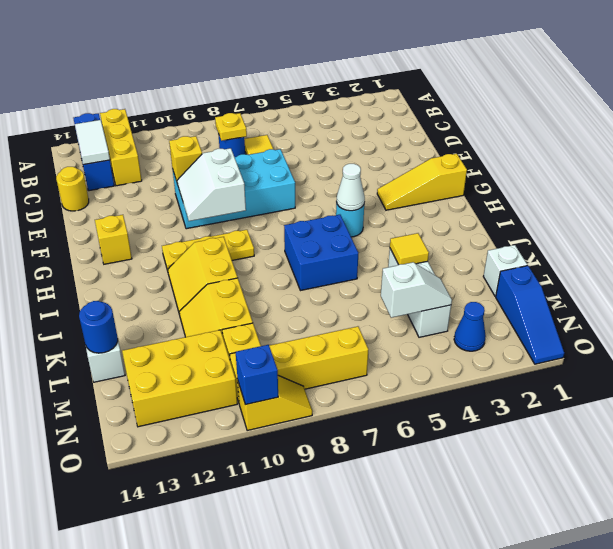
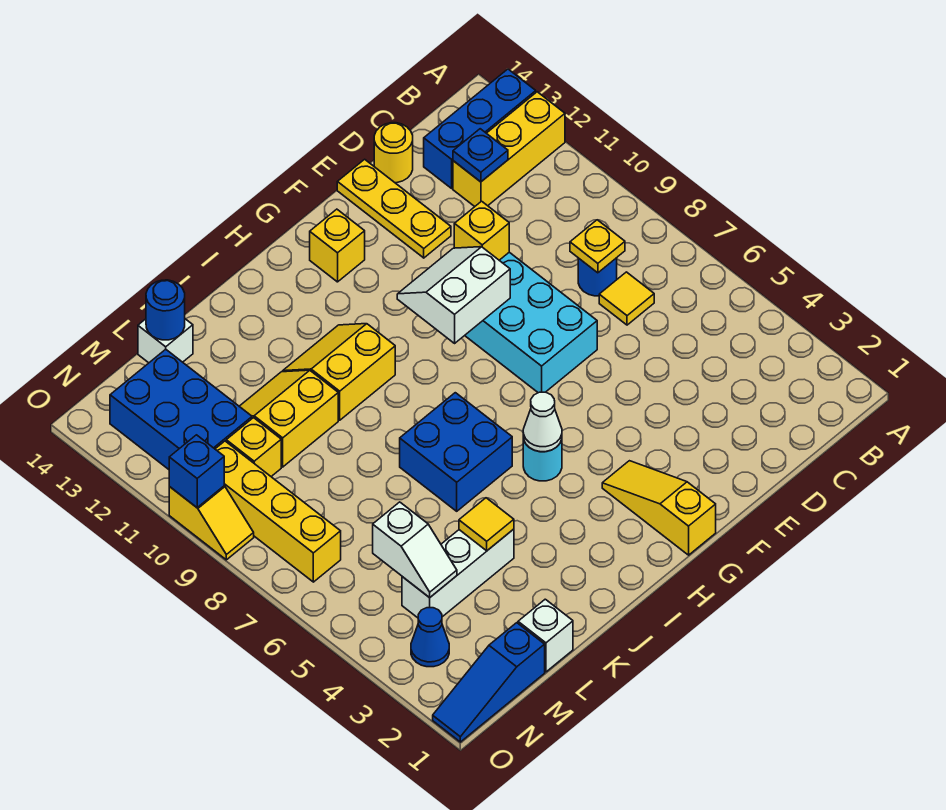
white tile B13:C13 level 2 -> none
none -> blue plate C12 level 2
yellow plate H9:H11 level 1 -> yellow plate E12:E14 level 1
yellow brick M11:N13 level 1 -> blue brick M11:N13 level 1

